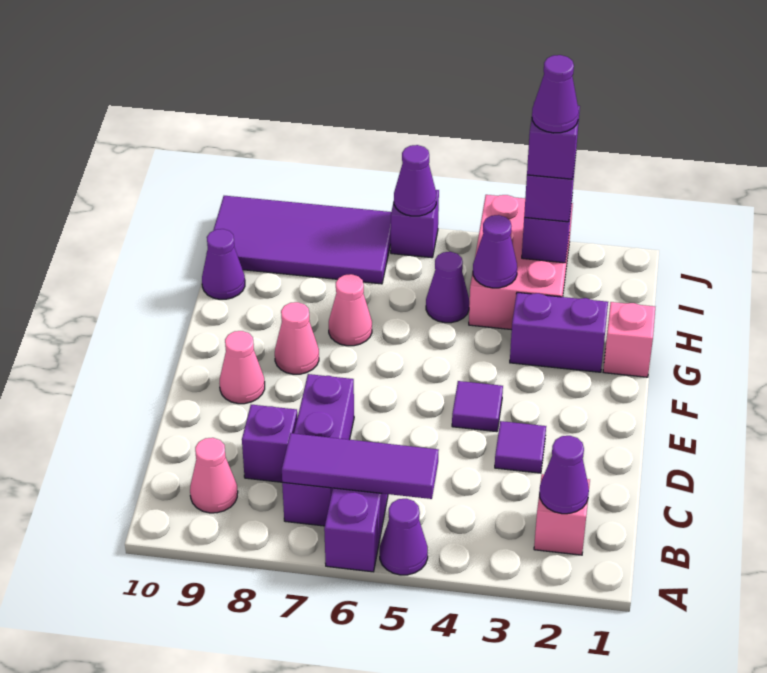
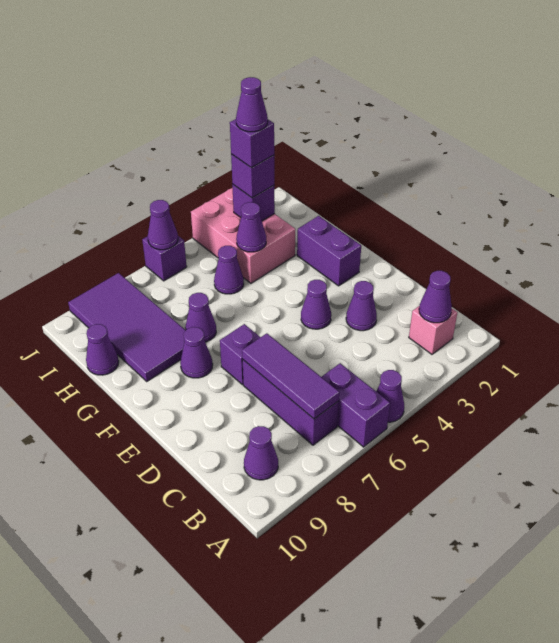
purple tile B5:B7 level 2 -> purple tile B7:D7 level 2
pink cone B9 level 1 -> purple cone B9 level 1
purple brick C8 level 1 -> purple brick E7 level 1
purple tile D3 level 1 -> purple cone D3 level 1
purple tile E4 level 1 -> purple cone E4 level 1
pink cone E9 level 1 -> none
pink cone F8 level 1 -> purple cone F8 level 1
pink brick G1 level 1 -> none
purple brick G2:G3 level 1 -> purple brick F2:G2 level 1
pink cone G7 level 1 -> purple cone G7 level 1
purple tile I7:J10 level 1 -> purple tile G8:J9 level 1

